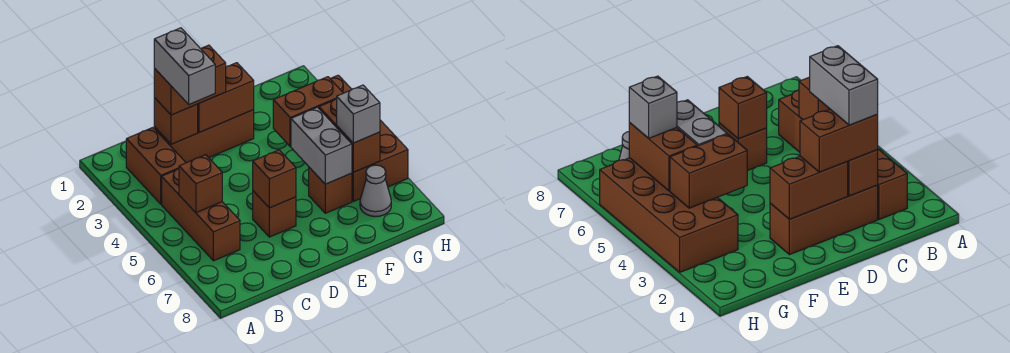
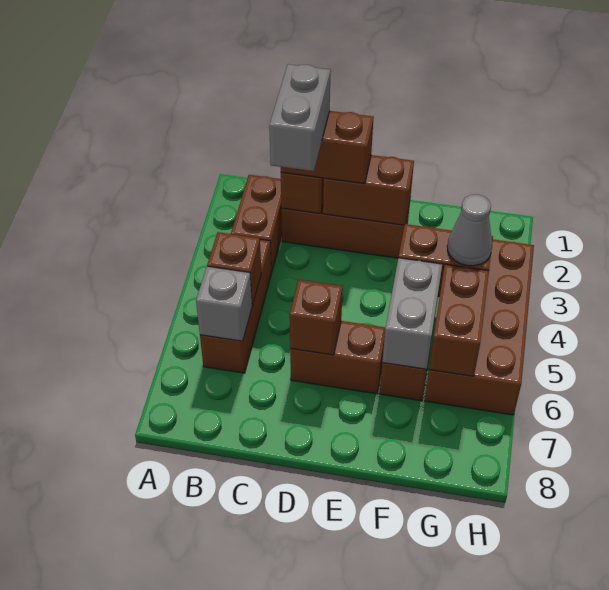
brown brick D6 level 1 -> brown brick D6:E6 level 1
grey brick G6 level 3 -> grey brick B6 level 2
grey cone G7 level 1 -> grey cone G4 level 3

